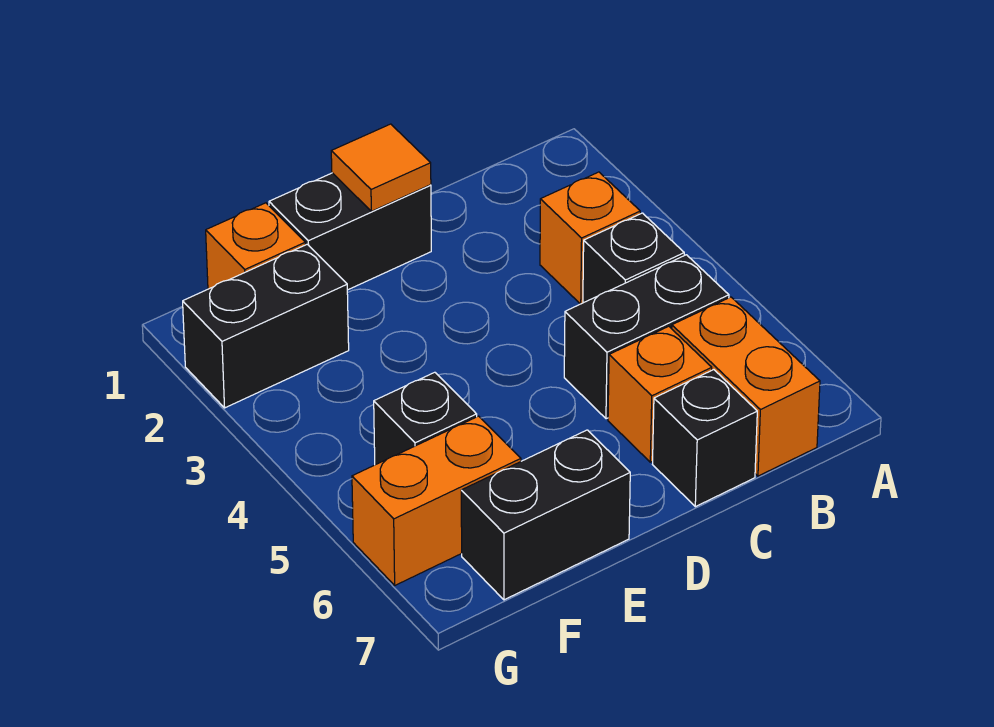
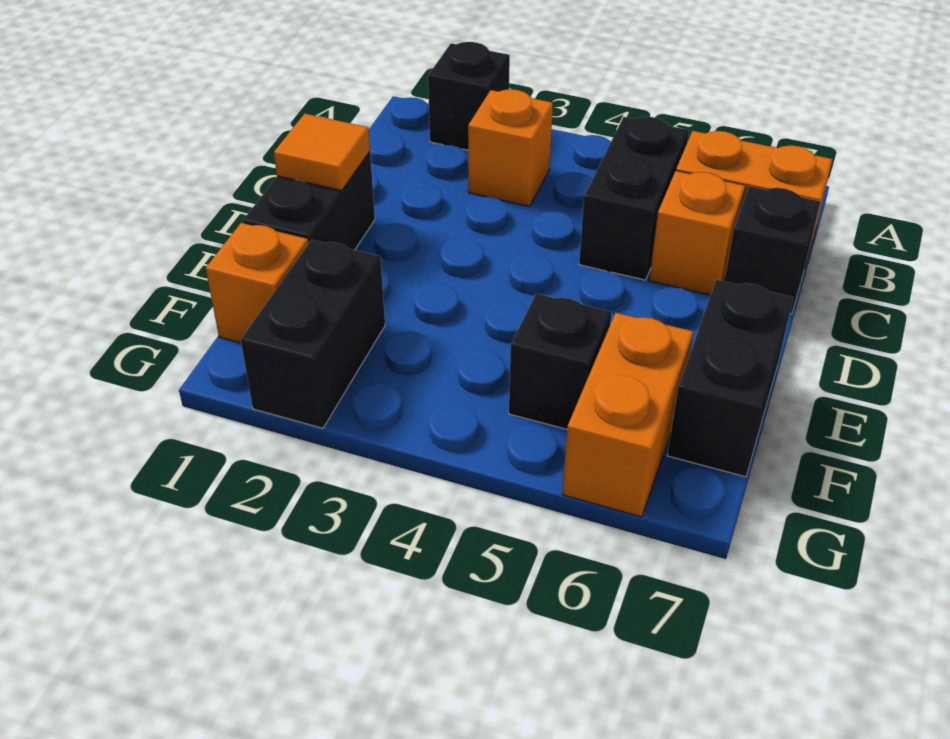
black brick B4 level 1 -> black brick A2 level 1

